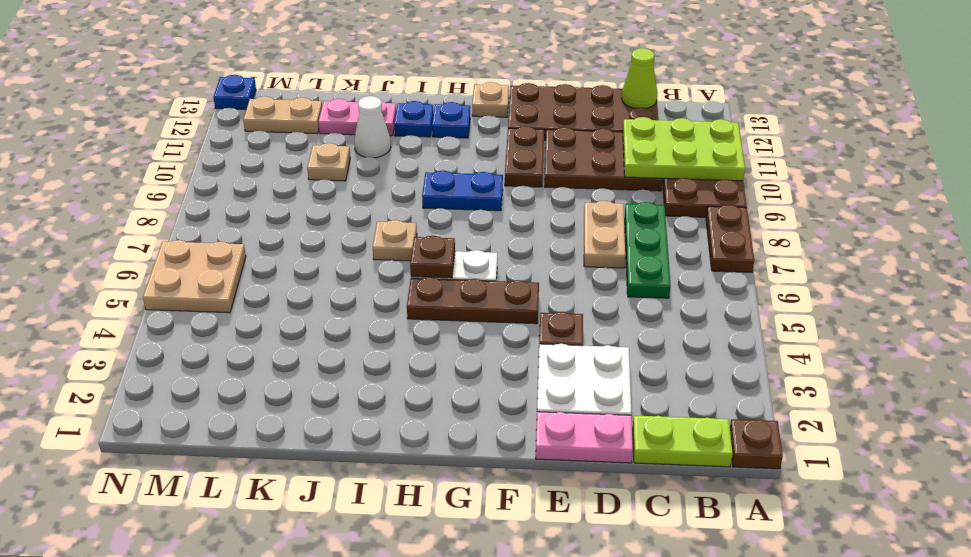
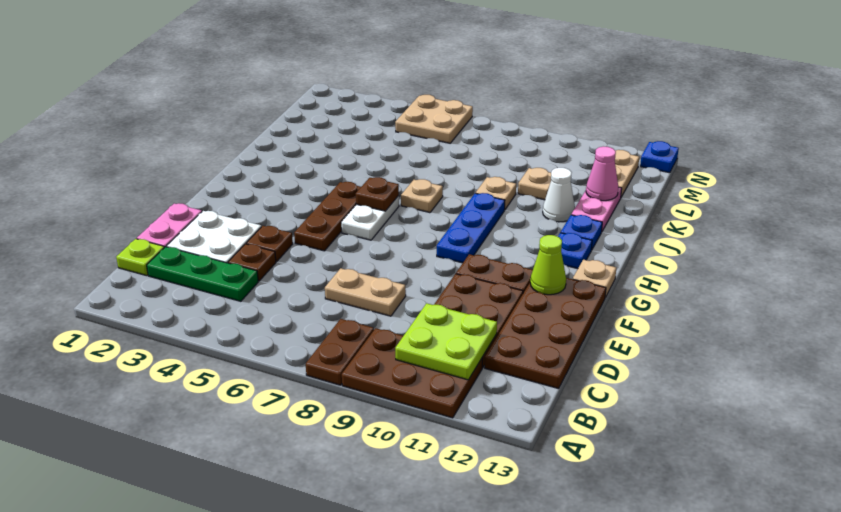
brown plate A1 level 1 -> brown plate D4 level 1
brown plate A7:A8 level 1 -> brown plate A8:B8 level 1
lime plate A10:C11 level 2 -> lime plate B10:C11 level 2
lime plate B1:C1 level 1 -> lime plate C1 level 1
green plate C6:C8 level 1 -> green plate C2:C4 level 1
lime cone C13 level 2 -> lime cone F12 level 2
blue plate G9:H9 level 1 -> blue plate G9:I9 level 1
none -> tan plate J9 level 1
none -> pink cone K12 level 2

